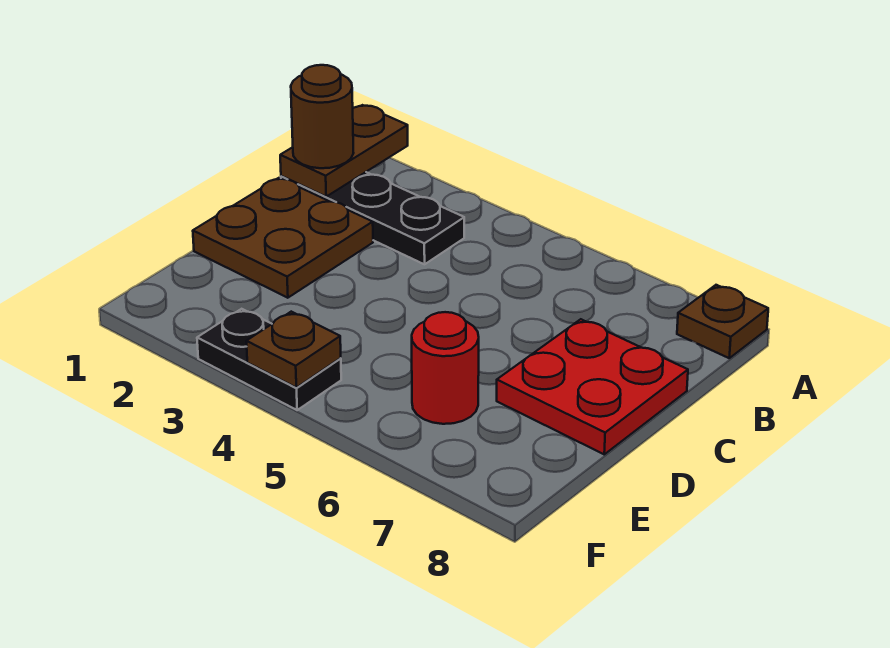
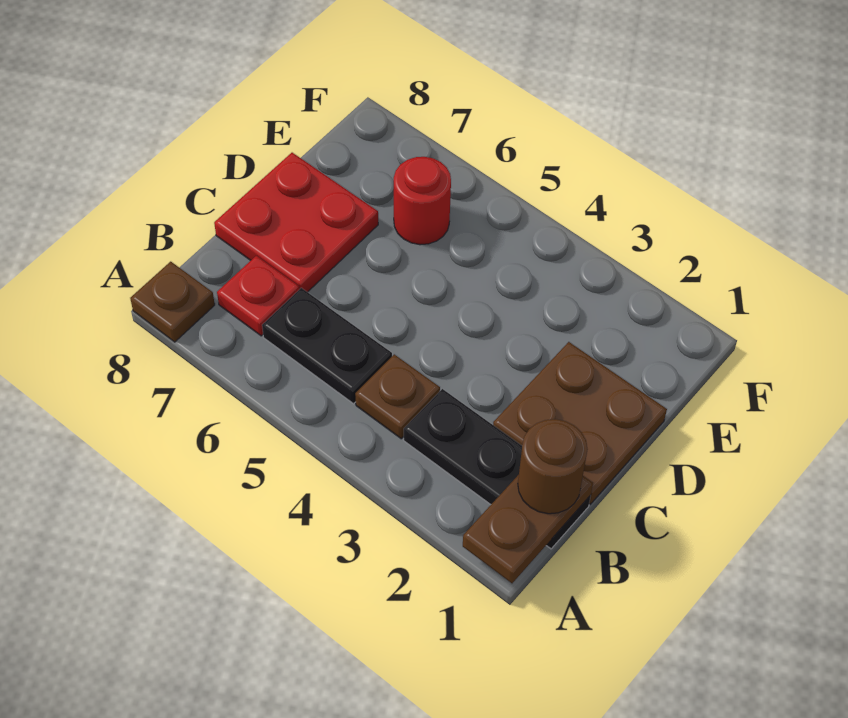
none -> red plate B7 level 1
black plate F3:F4 level 1 -> black plate B5:B6 level 1
brown plate F4 level 2 -> brown plate B4 level 1

